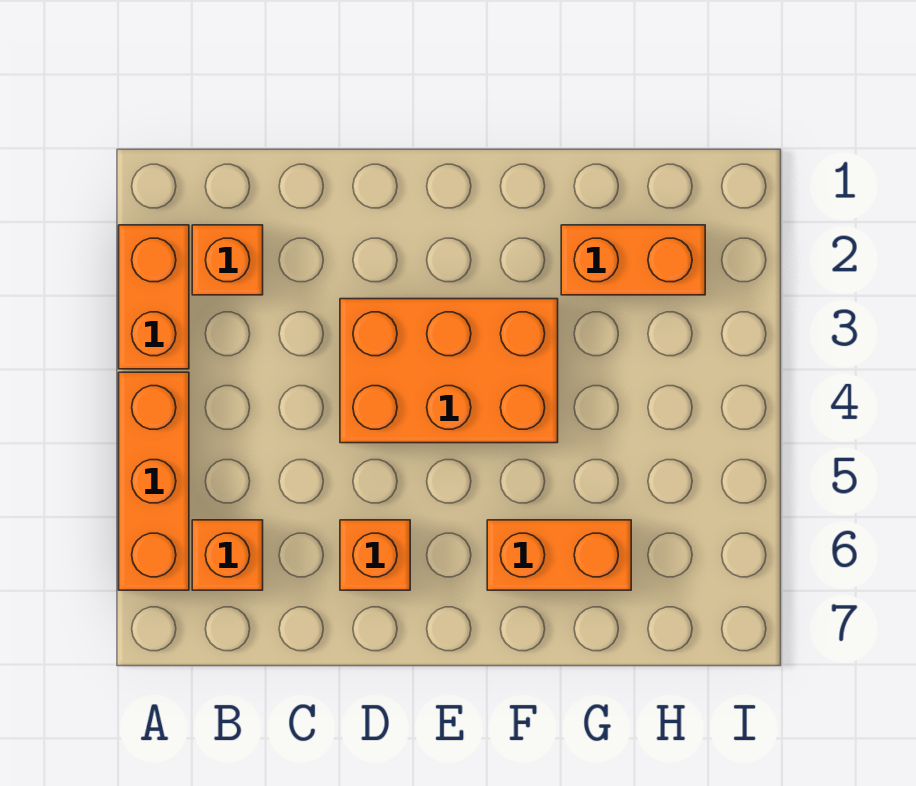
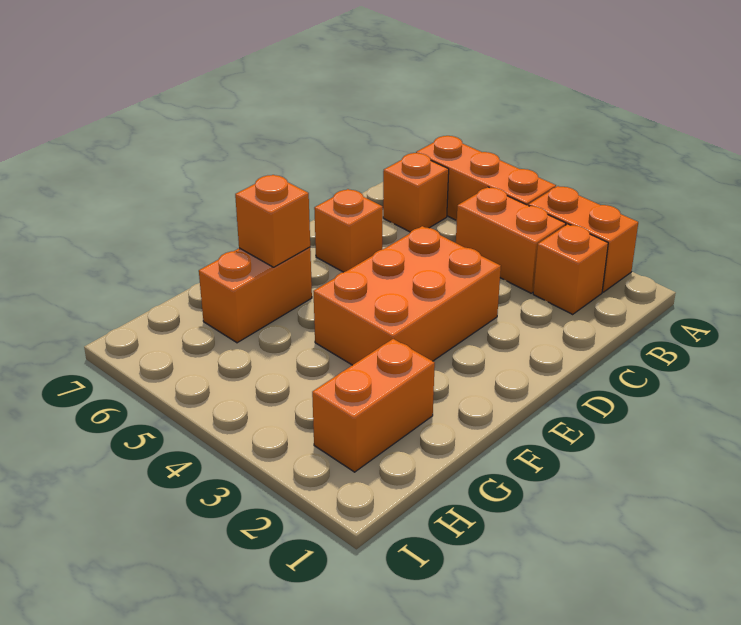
none -> orange brick B3:B4 level 1
none -> orange brick F6 level 2

